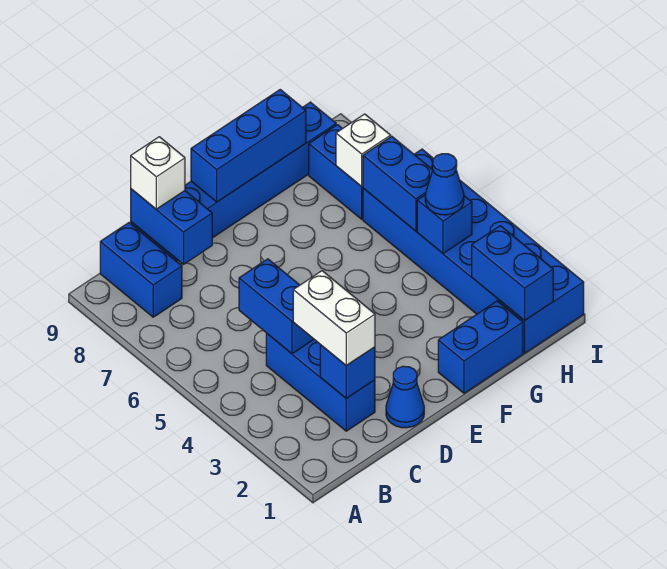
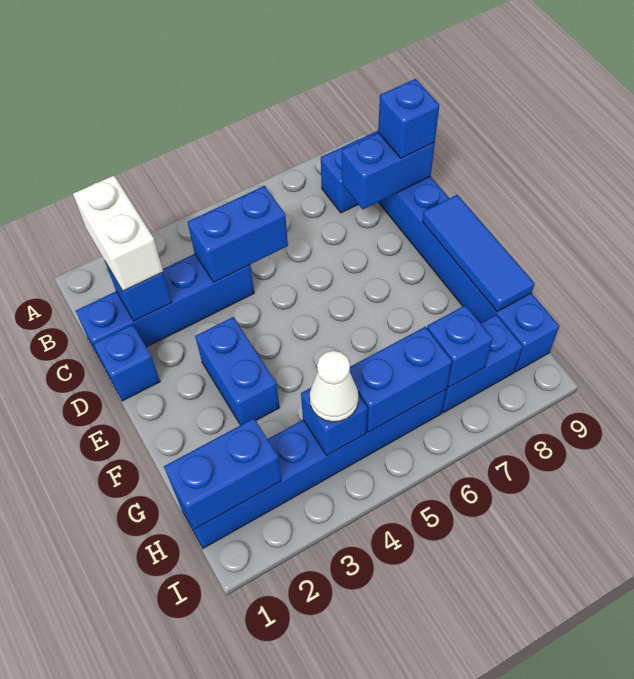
blue brick C2:C4 level 1 -> blue brick C1:C4 level 1
white brick C2:C3 level 3 -> white brick B2:C2 level 3
white brick C9 level 3 -> blue brick C9 level 3
blue cone D1 level 1 -> blue brick D1 level 1
blue brick E9:G9 level 2 -> blue tile E9:G9 level 2
blue brick F1:G1 level 1 -> blue brick E3:F3 level 1
blue brick H1:I6 level 1 -> blue brick H1:H6 level 1
blue cone H4 level 3 -> white cone H4 level 3
white brick H7 level 2 -> blue brick H7 level 2

